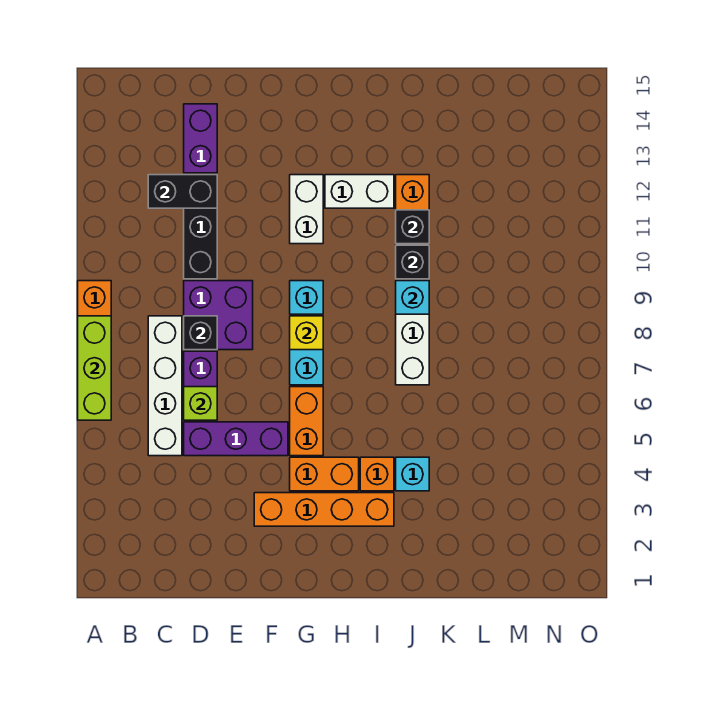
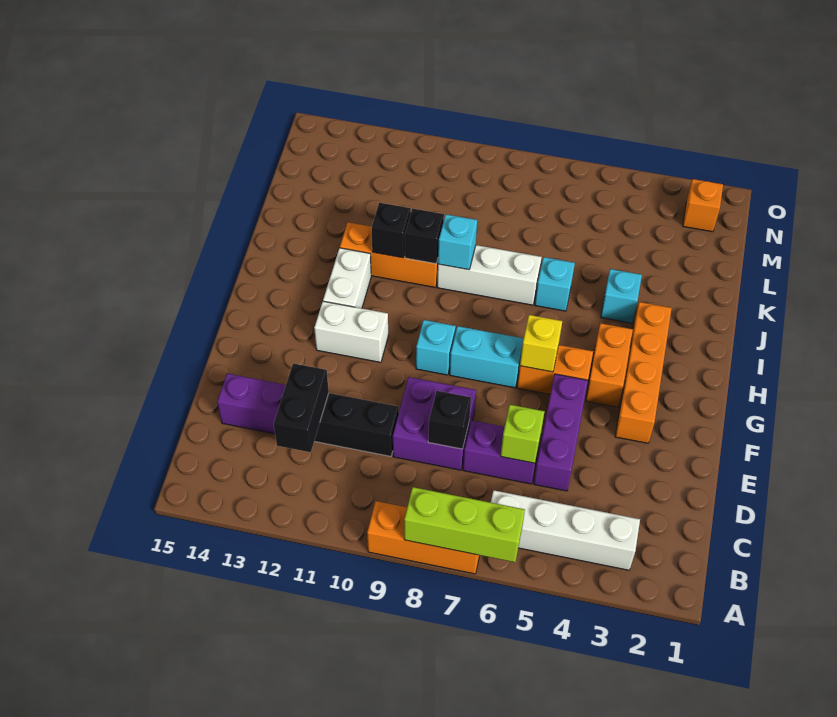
white brick C5:C8 level 1 -> white brick B3:B6 level 1
yellow brick G8 level 2 -> yellow brick G6 level 2
orange brick I4 level 1 -> orange brick N2 level 1
none -> cyan brick J6 level 1

